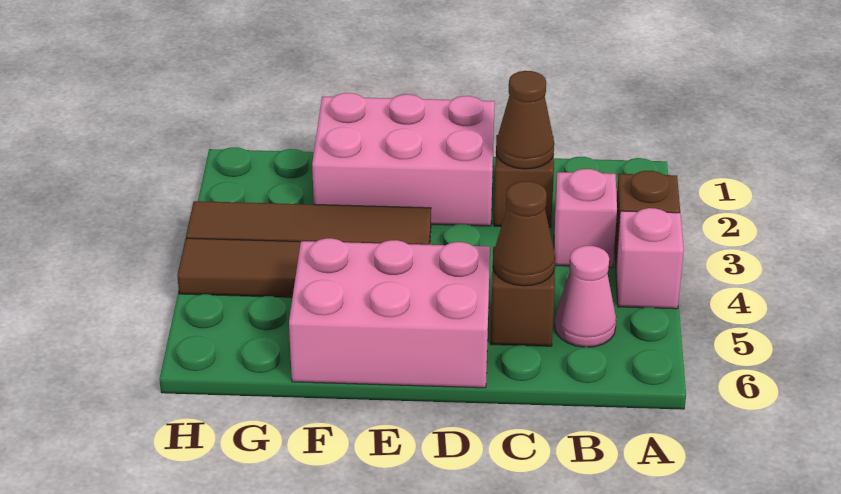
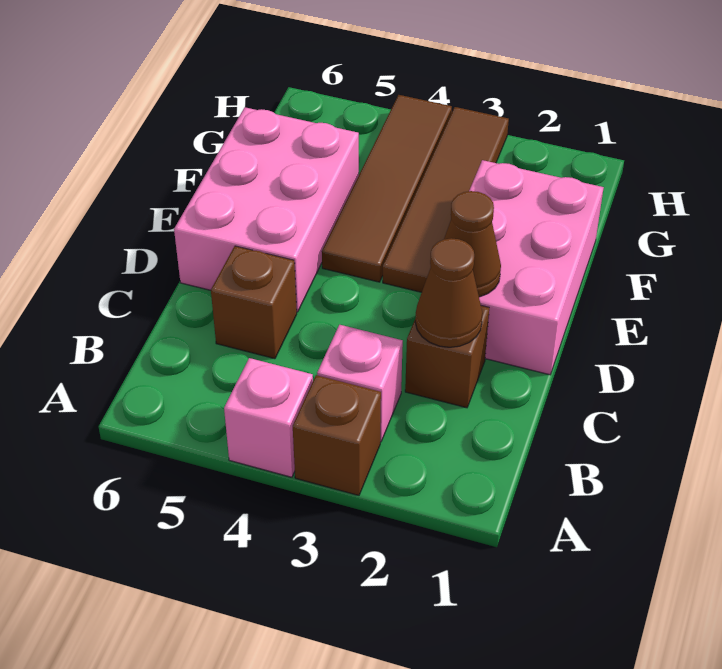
pink cone B5 level 1 -> none
brown cone C5 level 2 -> brown cone D2 level 2

